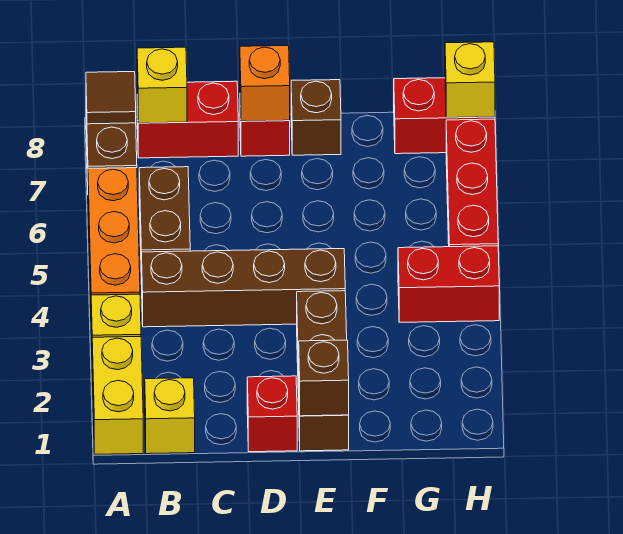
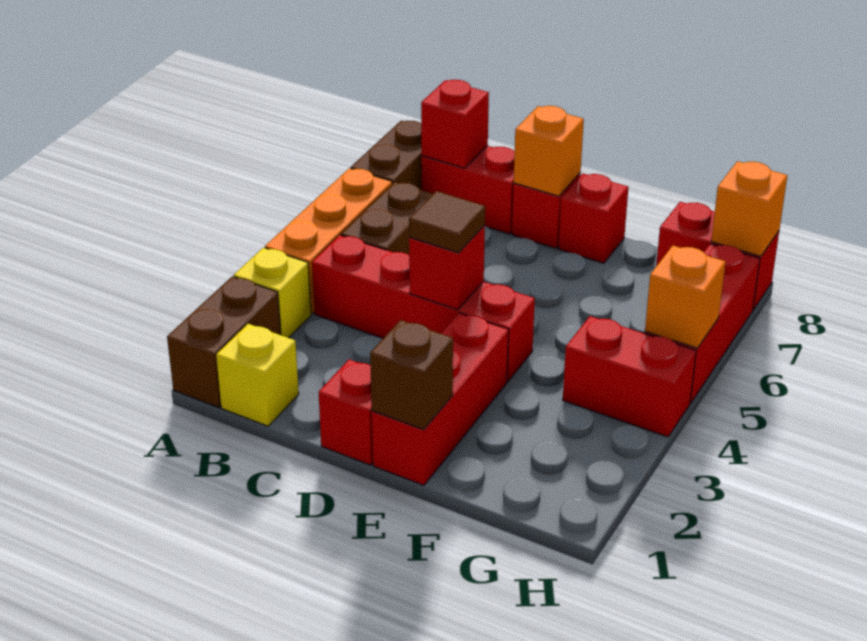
yellow brick A1:A2 level 1 -> brown brick A1:A2 level 1
brown tile A8 level 2 -> brown tile D4 level 3
brown brick B4:E4 level 1 -> red brick B4:E4 level 1
yellow brick B8 level 2 -> red brick B8 level 2
none -> red brick D4 level 2
brown brick E1:E3 level 1 -> red brick E1:E3 level 1
brown brick E8 level 1 -> red brick E8 level 1
none -> orange brick H5 level 2
yellow brick H8 level 2 -> orange brick H8 level 2

